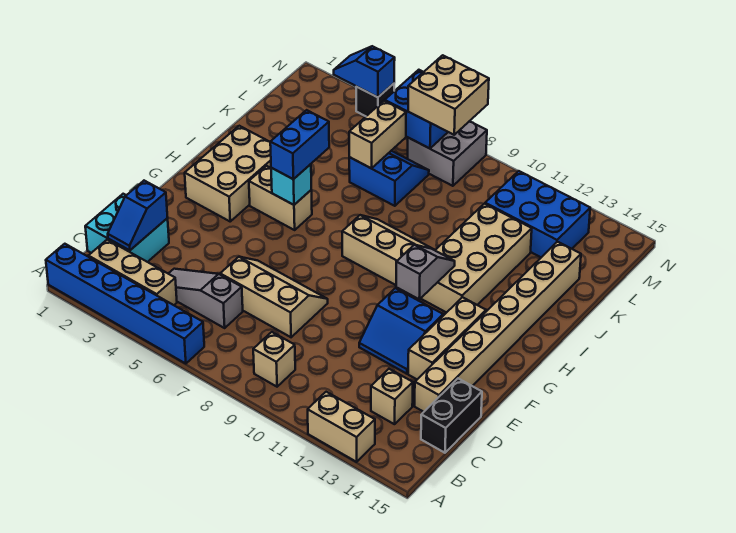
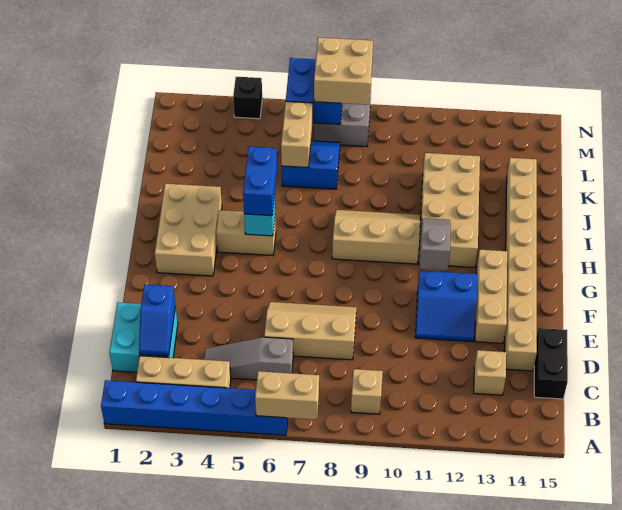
tan brick A12:A13 level 1 -> tan brick A6:A7 level 2
blue brick L11:M13 level 1 -> none
blue slope N3:N4 level 2 top 4 -> none

